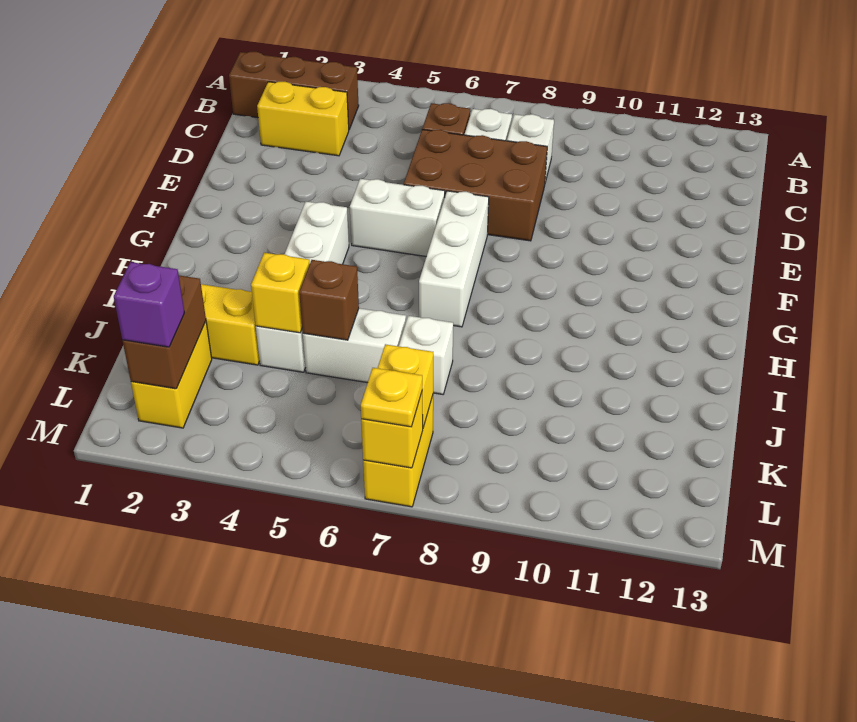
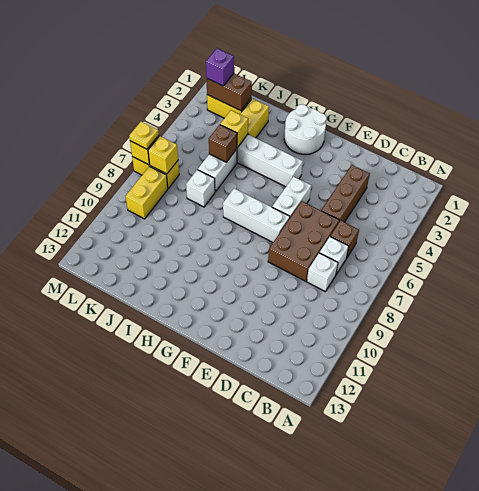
brown brick B1:B3 level 1 -> brown brick D3:D5 level 1
yellow brick C2:C3 level 1 -> yellow brick L8:L9 level 1
none -> white round brick G1:H2 level 1

